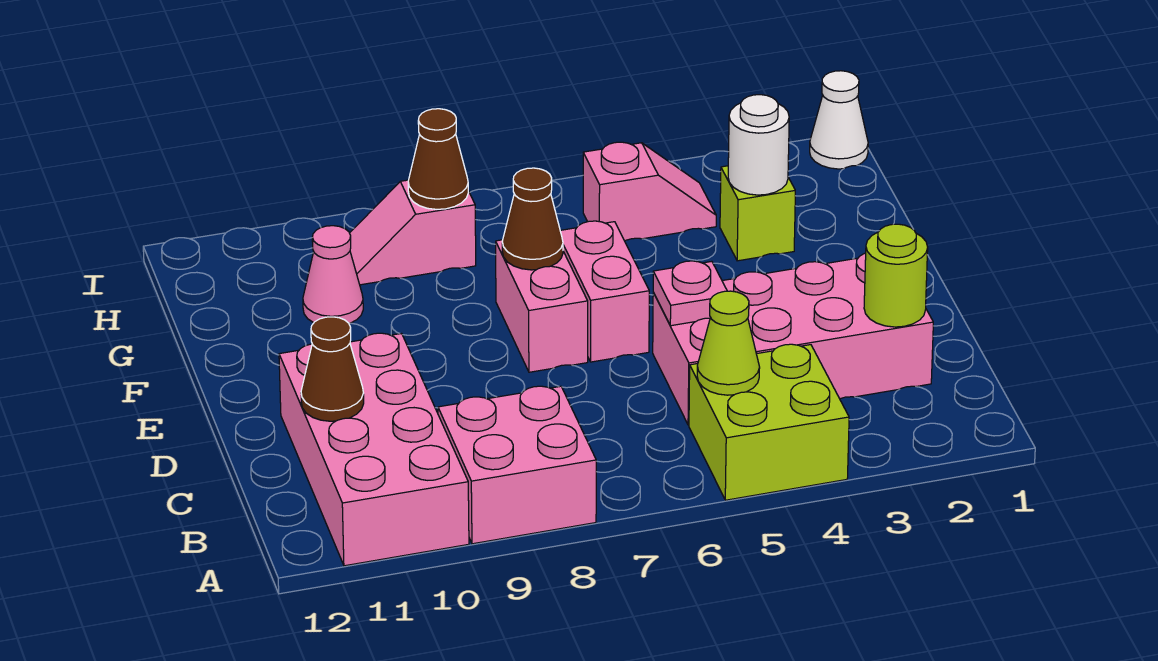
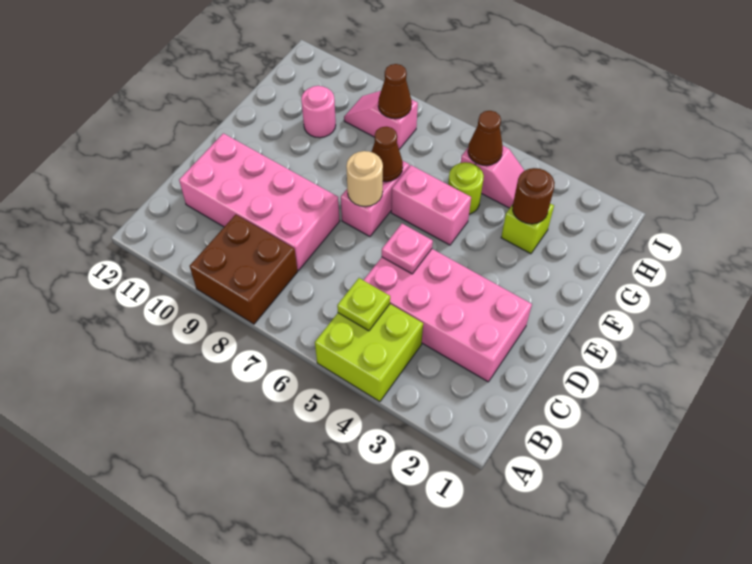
pink brick A8:B9 level 1 -> brown brick A8:B9 level 1
pink brick A10:D11 level 1 -> pink brick C8:D11 level 1
lime cone B5 level 2 -> lime plate B5 level 2
lime round brick C2 level 2 -> lime round brick G5 level 1
brown cone C11 level 2 -> brown cone H5 level 2
pink brick E6:F6 level 1 -> pink brick F5:F6 level 1
none -> tan round brick E7 level 2
white round brick G3 level 2 -> brown round brick G3 level 2
pink cone G10 level 1 -> pink round brick G10 level 1
white cone I1 level 1 -> none

